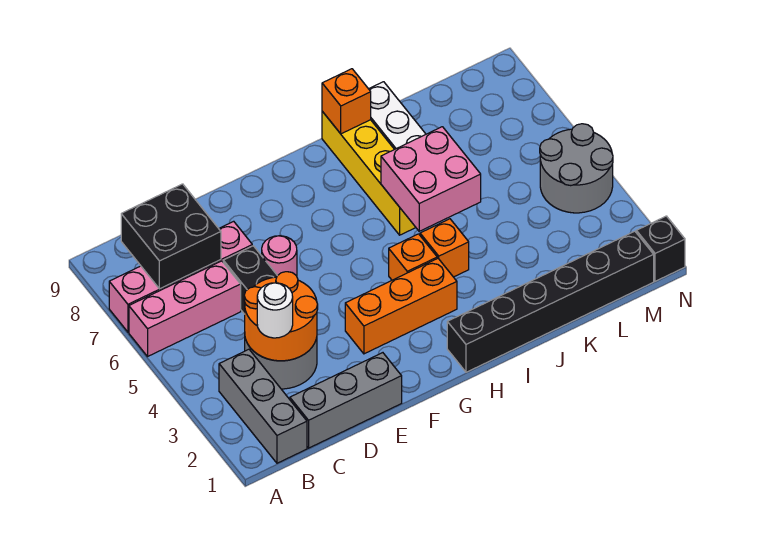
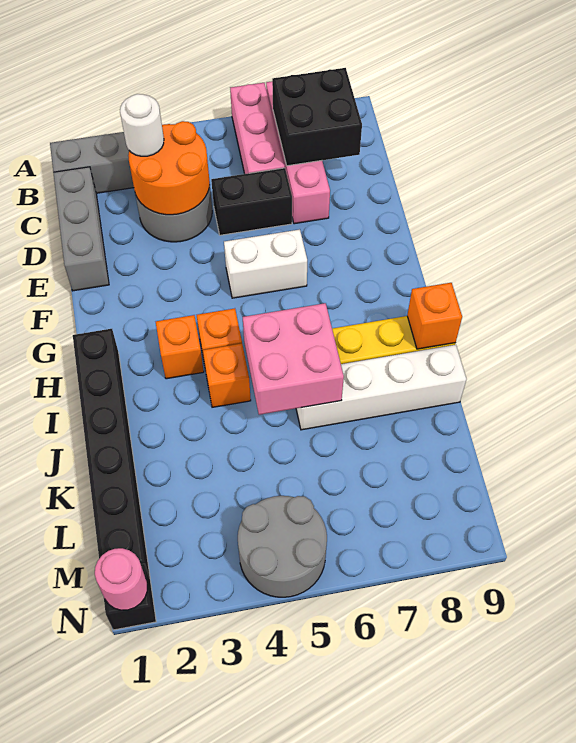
pink round brick E6 level 1 -> pink round brick N1 level 2
orange brick F3:H3 level 1 -> orange brick H3 level 1
none -> white brick F5:F6 level 1

